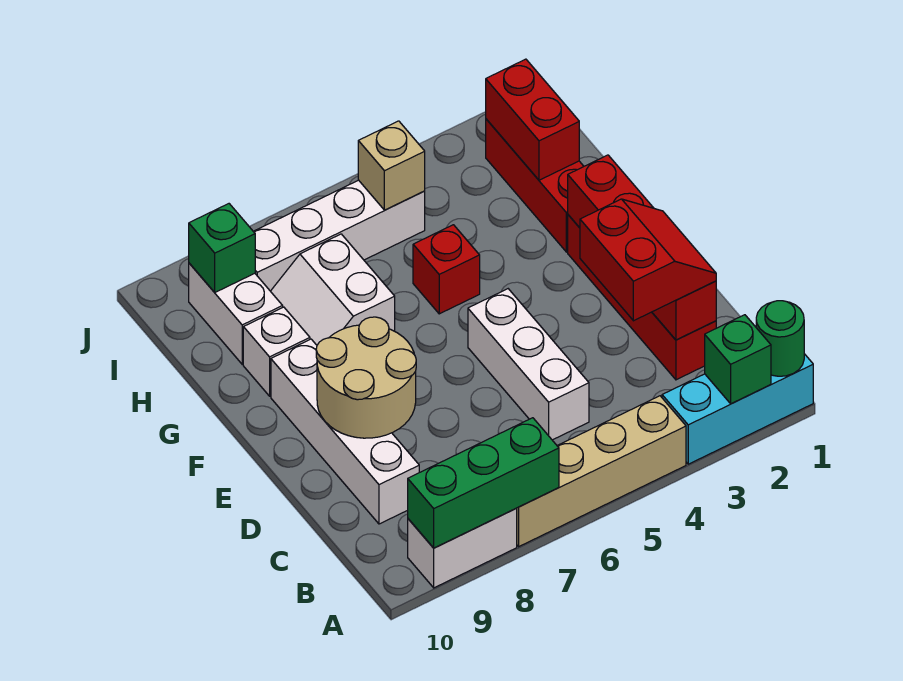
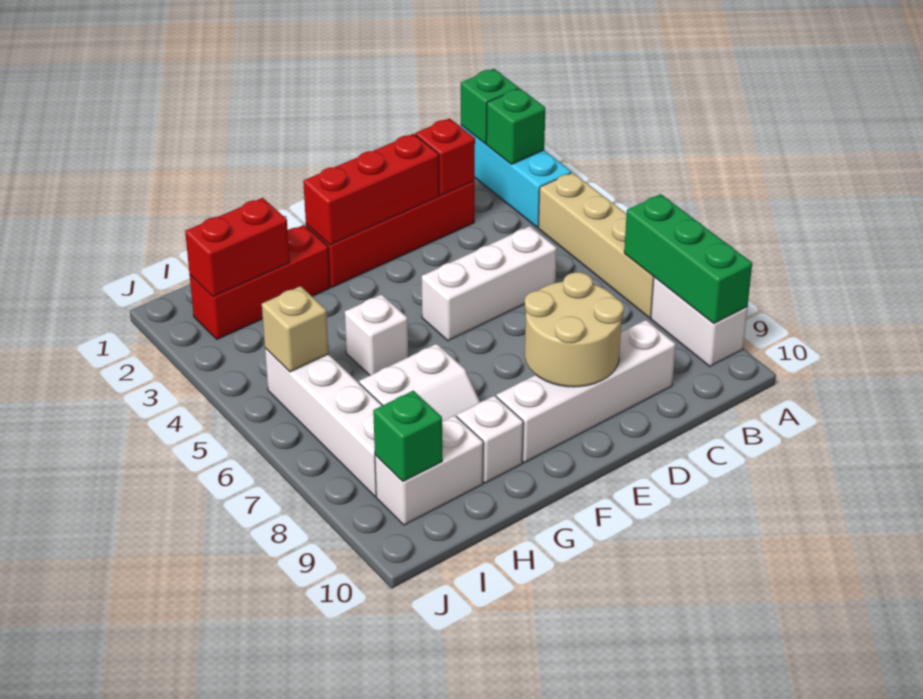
green round brick A1 level 2 -> green brick A1 level 2
red slope C2:D3 level 3 top 3 -> none
red brick G5 level 1 -> white brick G5 level 1

